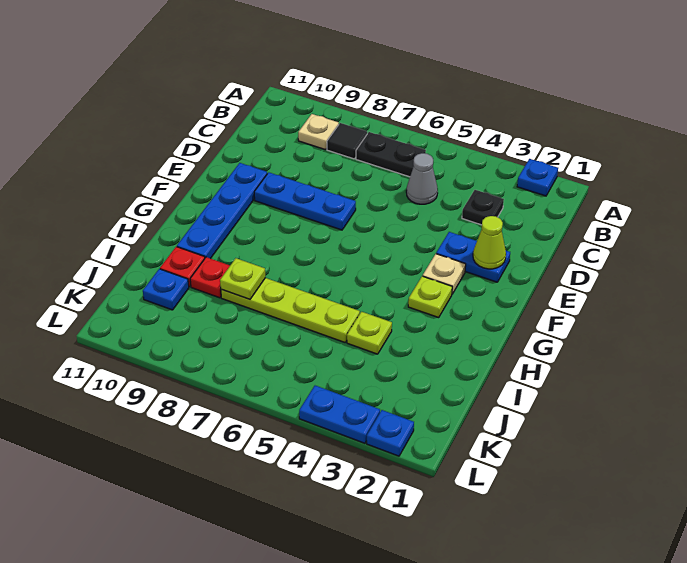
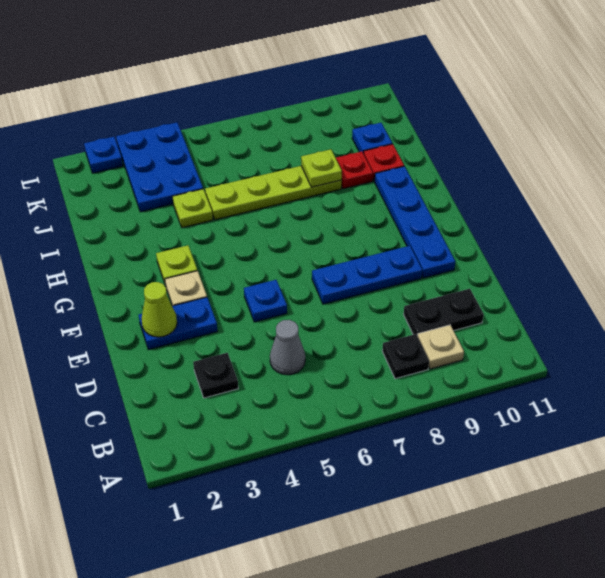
blue plate A2 level 1 -> blue plate E5 level 1
black plate B6:B7 level 1 -> black plate C9:C10 level 1
black tile B8 level 1 -> black plate B8 level 1
blue plate L3:L4 level 1 -> blue plate J3:L4 level 1

